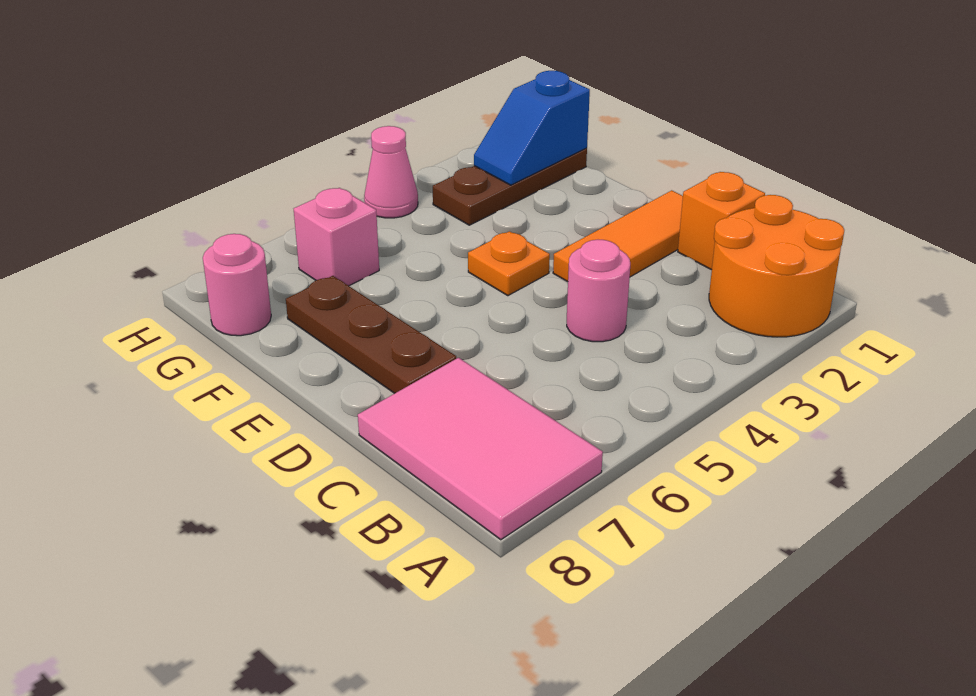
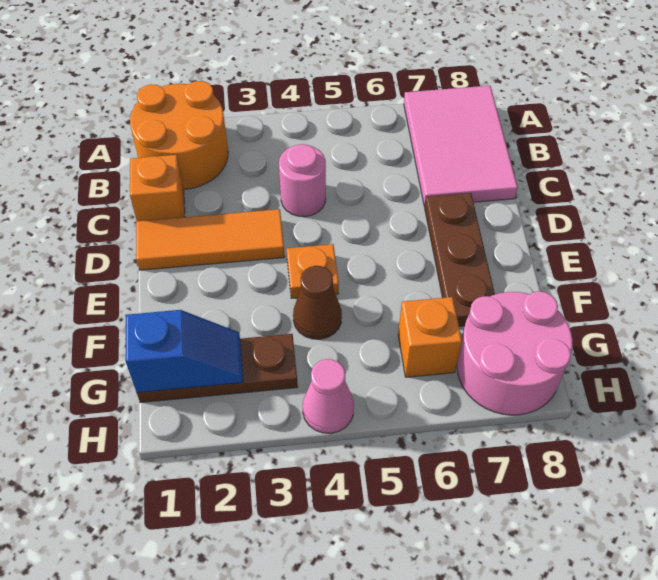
none -> brown cone F4 level 1
pink brick G6 level 1 -> orange brick G6 level 1
pink round brick G8 level 1 -> pink round brick G7:H8 level 1

